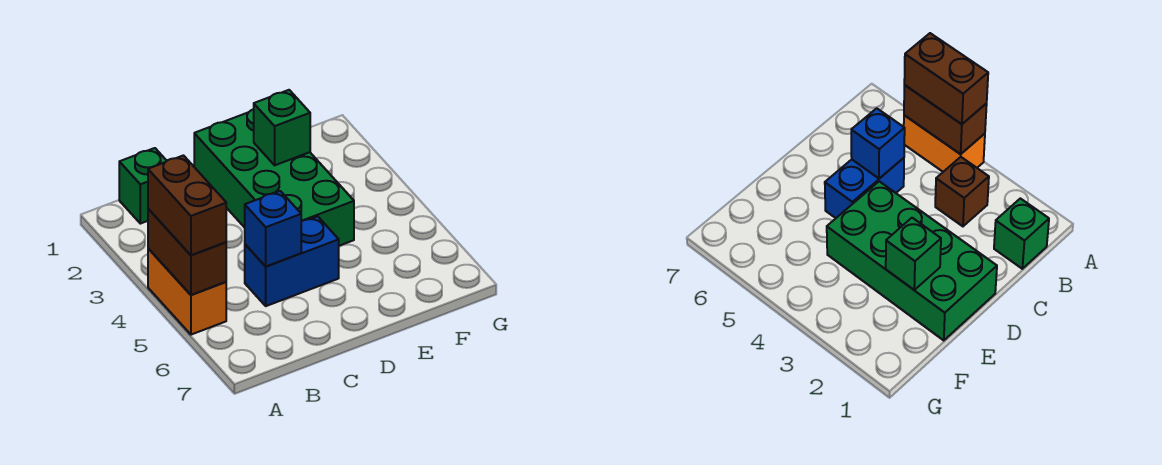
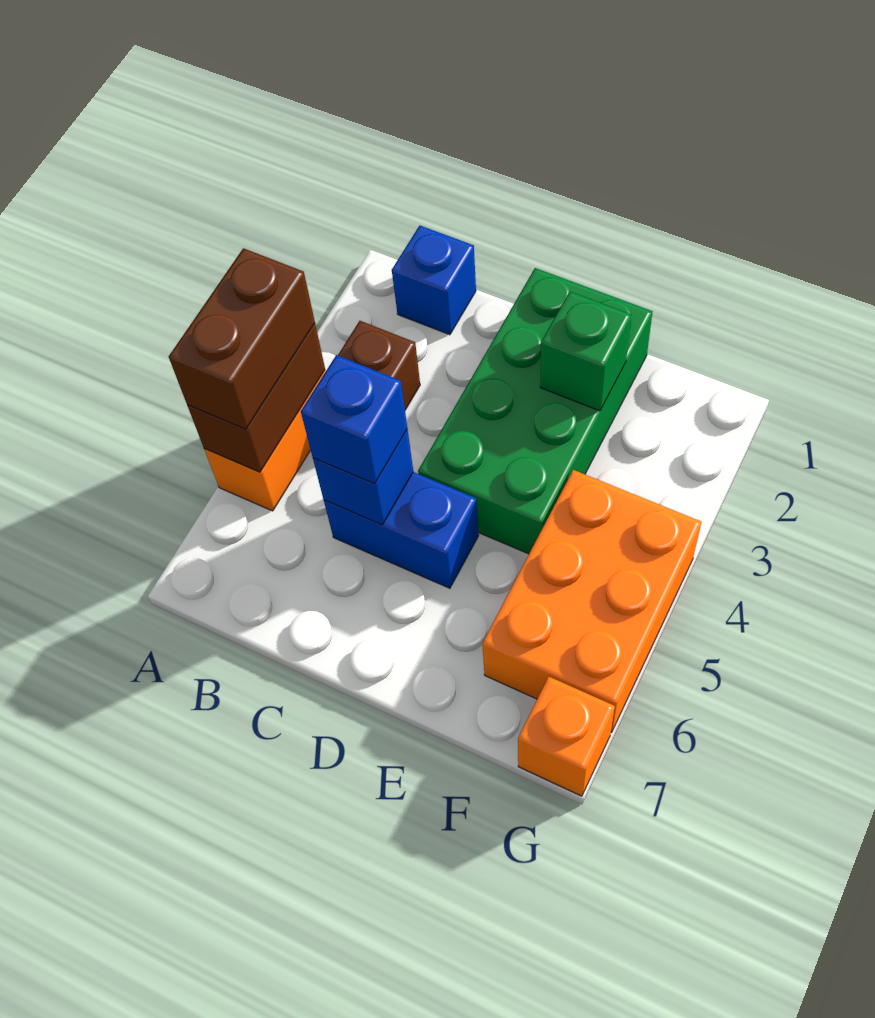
green brick B1 level 1 -> blue brick B1 level 1
none -> blue brick C5 level 3
none -> orange brick F4:G6 level 1
none -> orange brick G7 level 1

